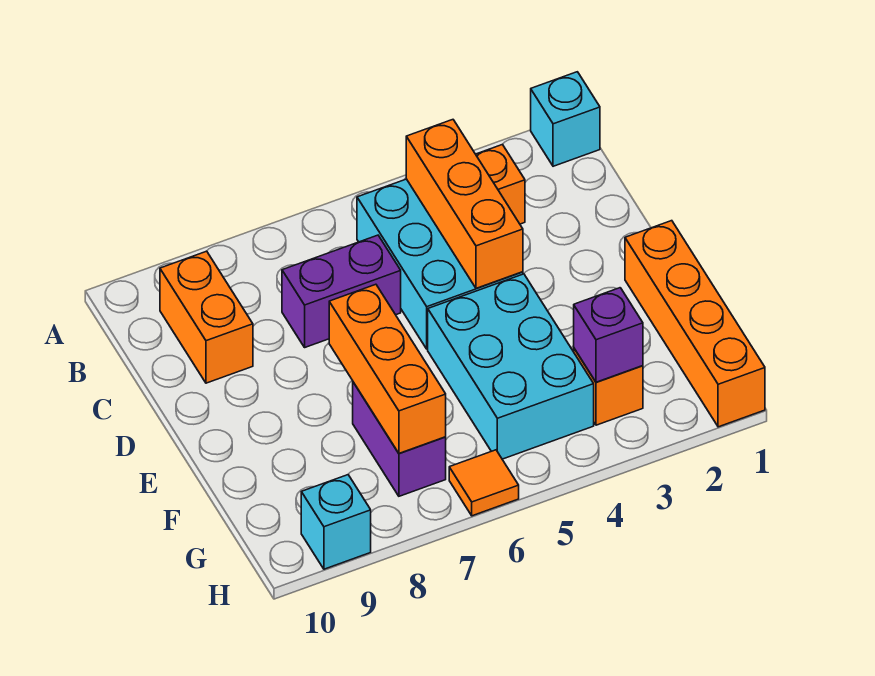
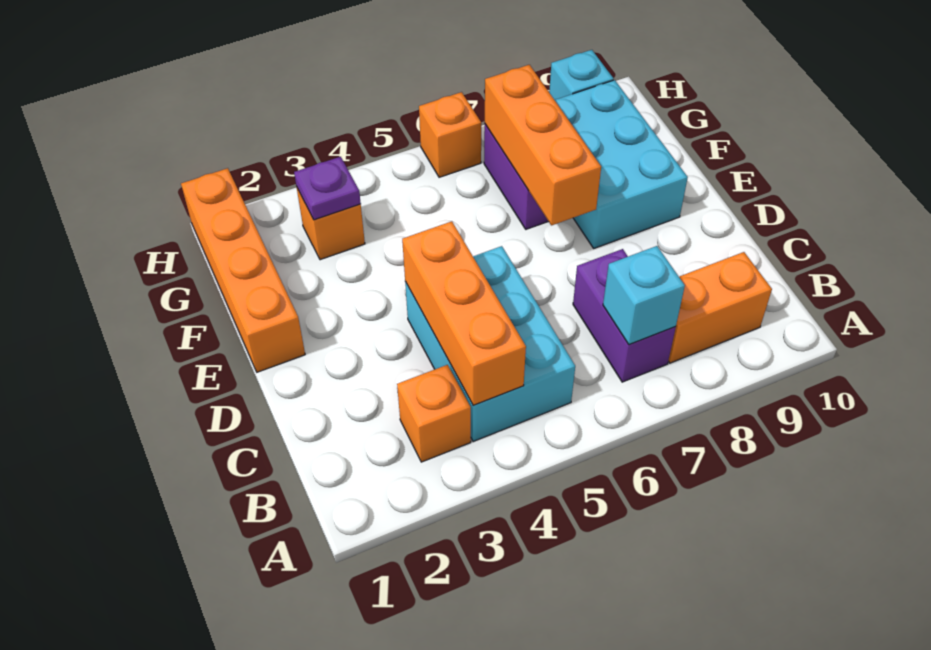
cyan brick A1 level 1 -> cyan brick B7 level 2
orange brick B9:C9 level 1 -> orange brick B8:B9 level 1
purple brick C6:C7 level 1 -> purple brick B7:C7 level 1
cyan brick E4:G5 level 1 -> cyan brick E8:G9 level 1
purple brick G3 level 2 -> purple plate G3 level 2
orange tile H6 level 1 -> orange brick H6 level 1

